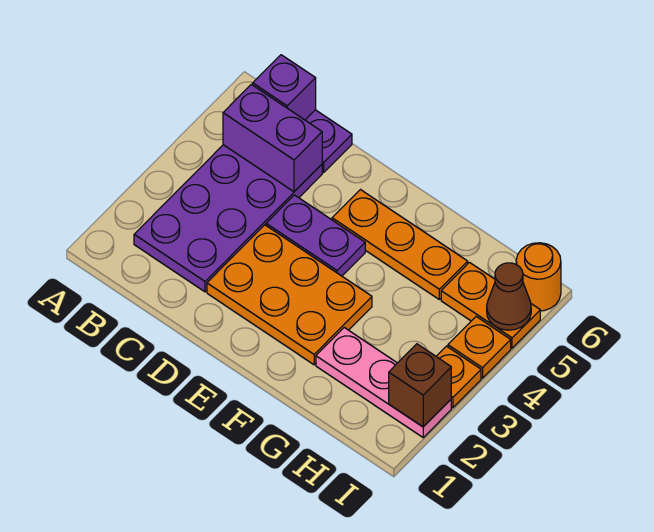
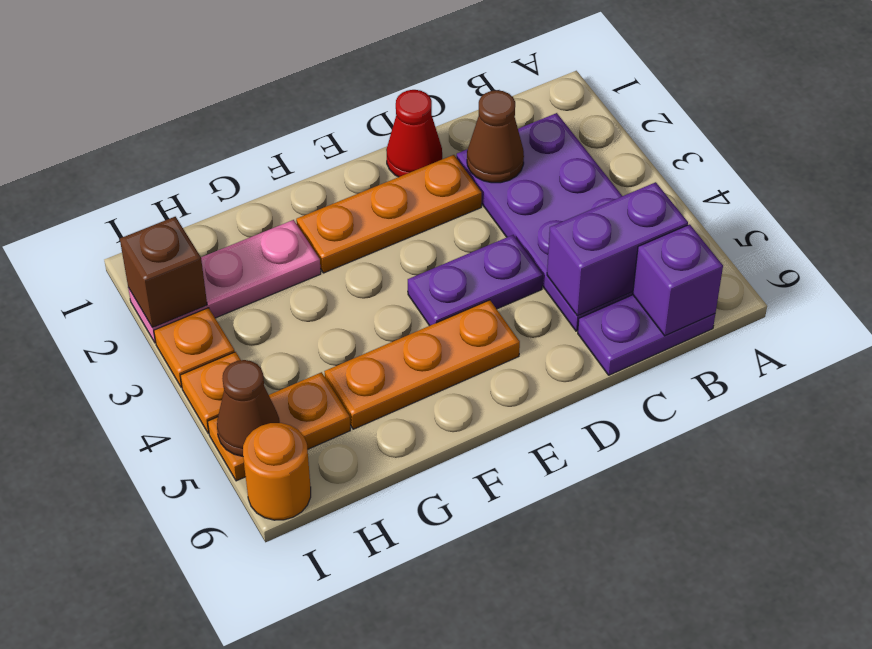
none -> brown cone C2 level 2
none -> red cone D1 level 1
orange plate D2:F3 level 1 -> orange plate D2:F2 level 1

